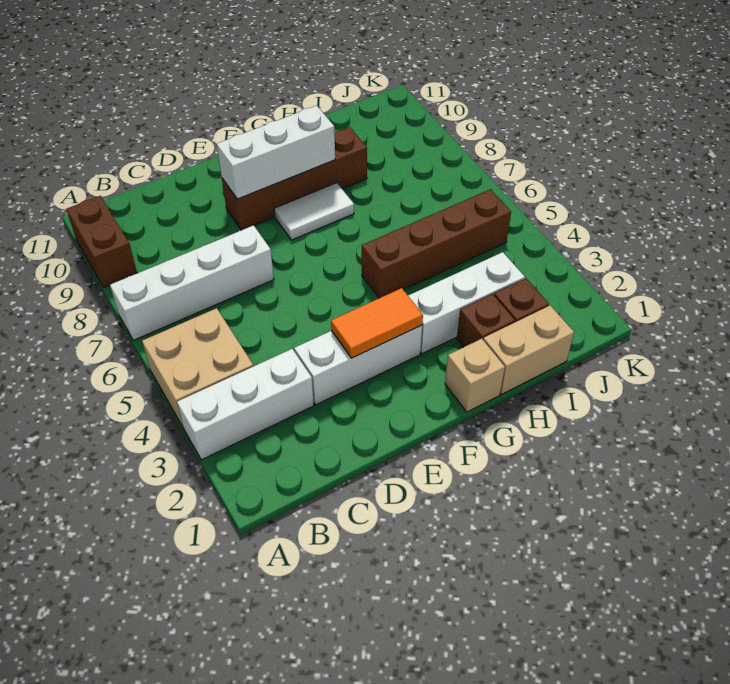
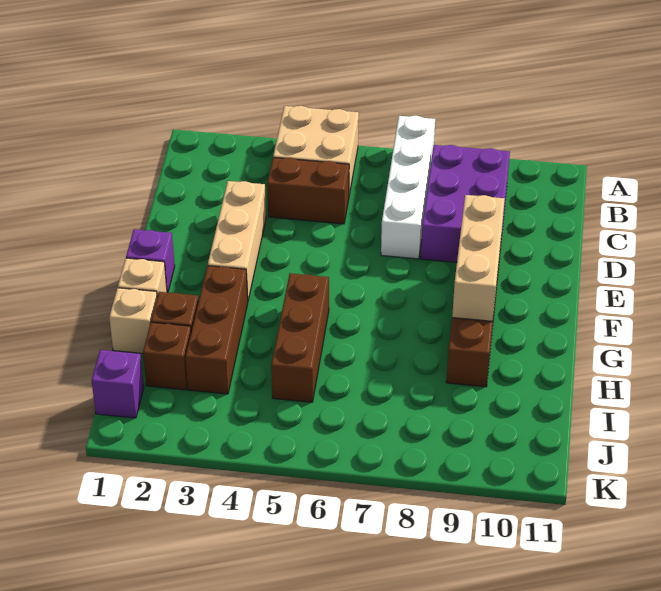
white brick A3:C3 level 1 -> none
brown brick A9:A10 level 1 -> brown brick C4:C5 level 1
none -> purple brick B8:D9 level 1
white brick D3:F3 level 1 -> tan brick D3:F3 level 1
orange tile E3:F3 level 2 -> none
white brick E9:G9 level 2 -> tan brick E9:G9 level 2
none -> purple brick F1 level 1
white tile F8:G8 level 1 -> none
white brick G3:I3 level 1 -> brown brick G3:I3 level 1
brown brick G5:J5 level 1 -> brown brick G5:I5 level 1
tan brick H1:I1 level 1 -> tan brick H1 level 1
none -> purple brick J1 level 1

